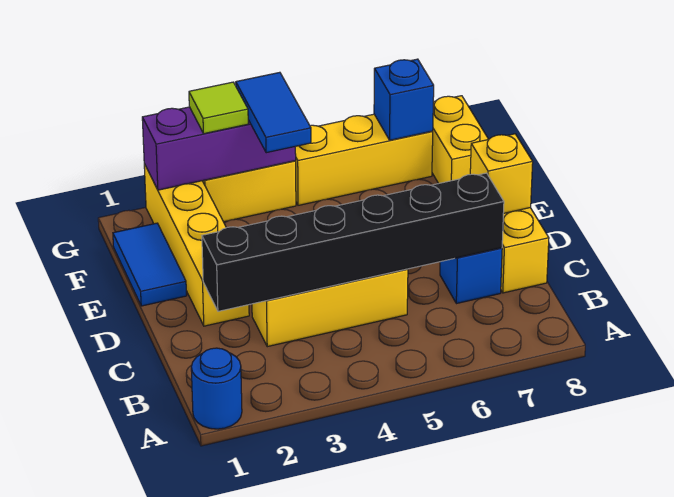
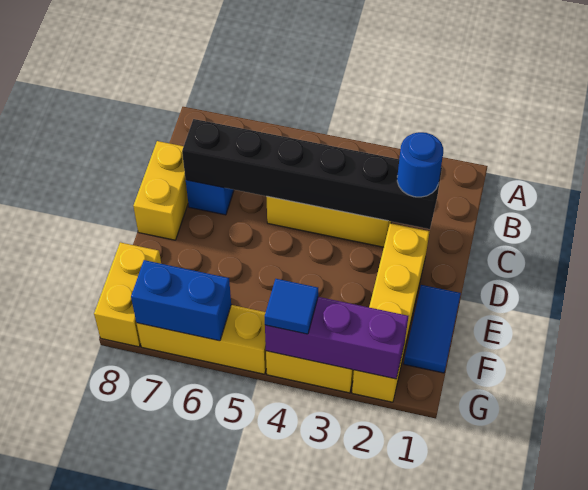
blue round brick A1 level 1 -> blue round brick C2 level 3
yellow brick D8 level 2 -> none
blue tile F4:G4 level 3 -> blue tile G4 level 3
lime tile G3 level 3 -> none
blue brick G7 level 2 -> blue brick G6:G7 level 2

